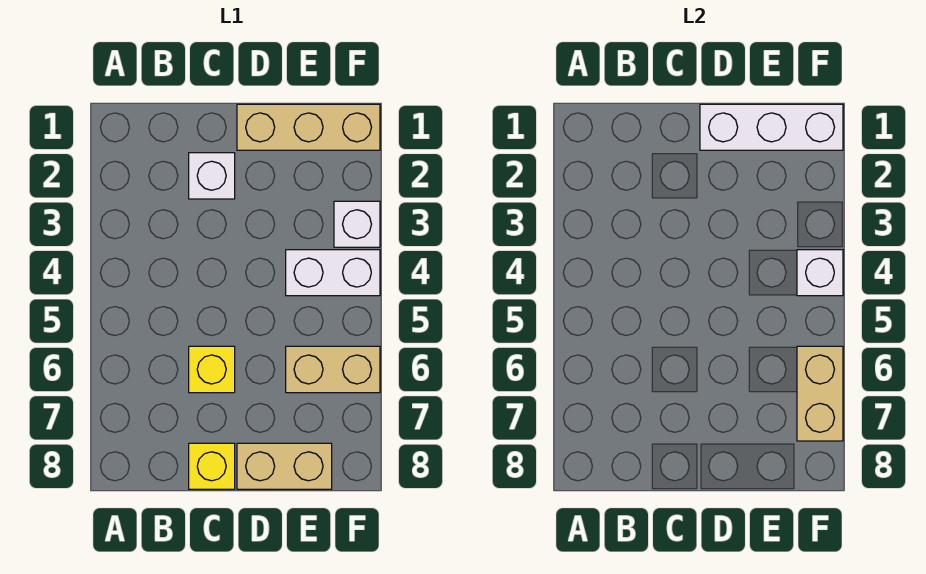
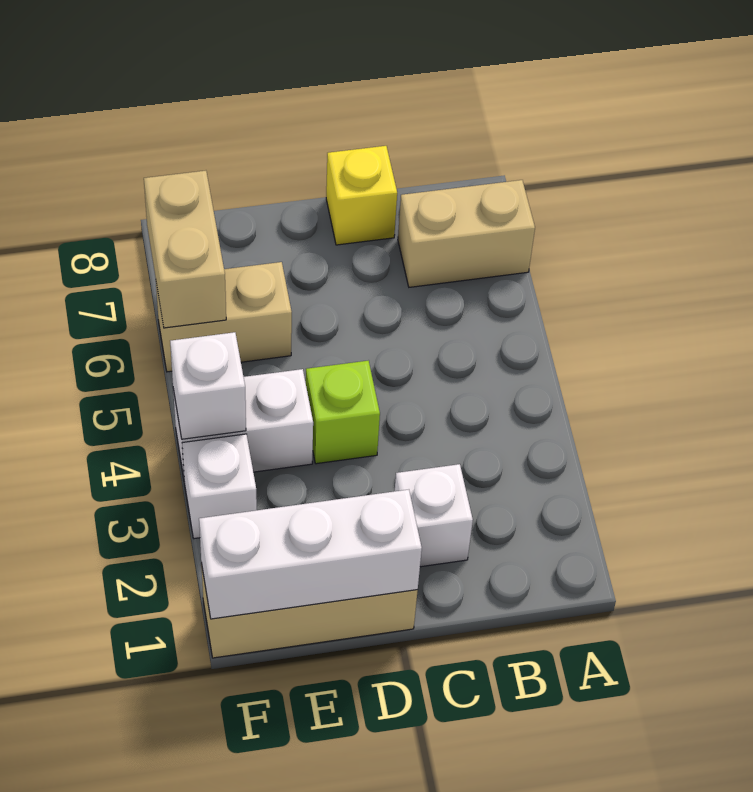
yellow brick C6 level 1 -> none
none -> lime brick D4 level 1
tan brick D8:E8 level 1 -> tan brick A7:B7 level 1

